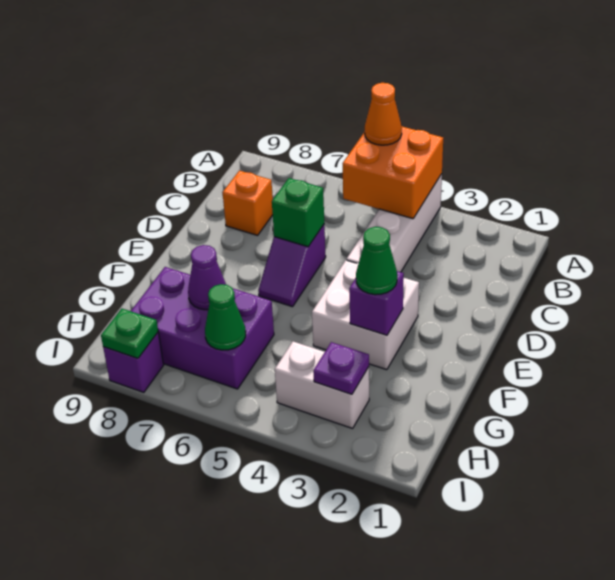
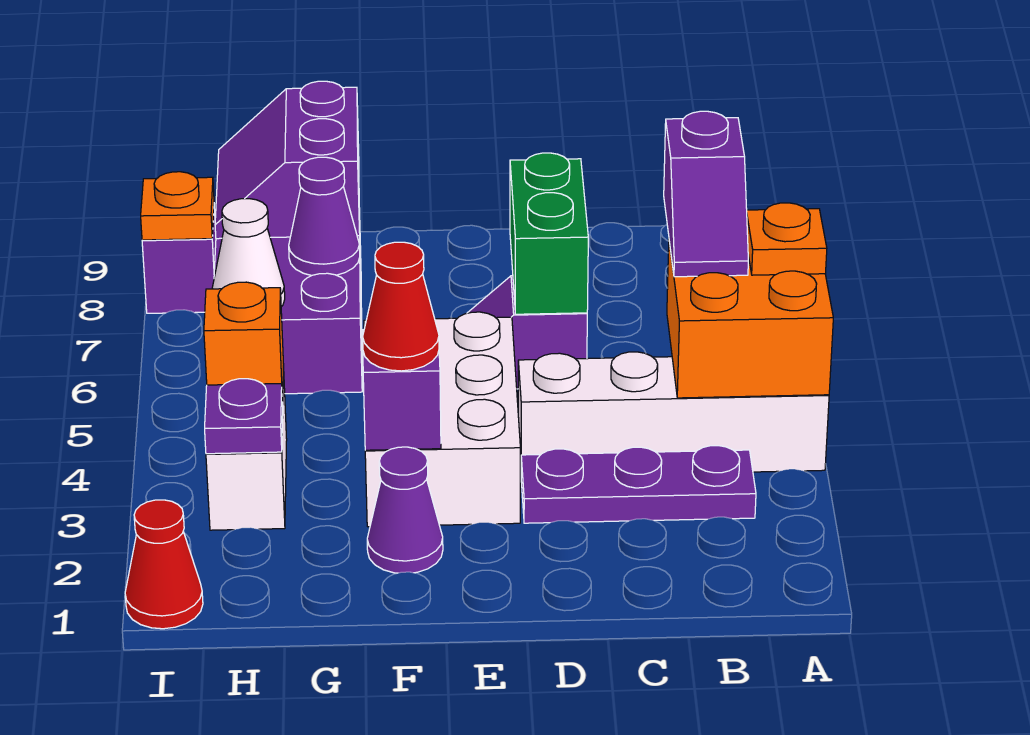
orange cone A5 level 3 -> orange plate A5 level 3
none -> purple plate B3:D3 level 1
none -> purple slope B5:B6 level 3 top 6
orange brick C8 level 1 -> orange brick H4 level 2
green brick D6 level 2 -> green brick D6:D7 level 2
white brick E3:F4 level 1 -> white brick E3:F5 level 1
none -> purple cone F2 level 1
green cone F3 level 3 -> red cone F3 level 3
none -> purple slope G8:H9 level 2 top G
green cone H6 level 2 -> white cone H6 level 2
none -> red cone I1 level 1
green plate I8 level 2 -> orange plate I8 level 2

